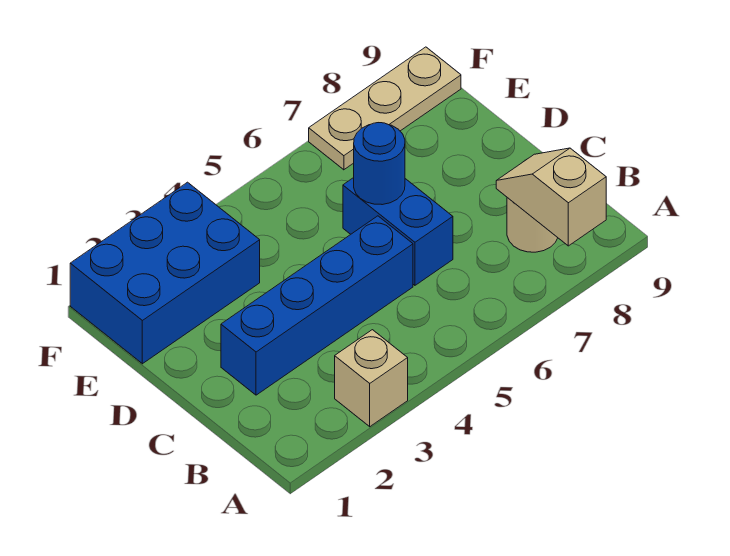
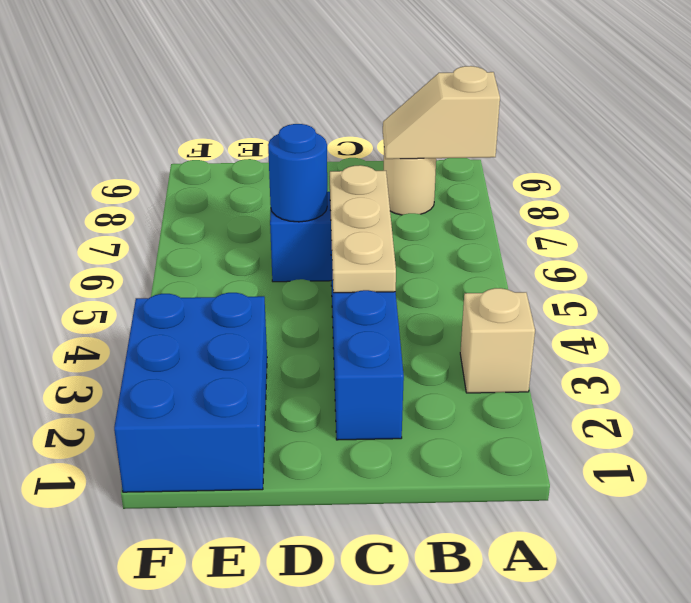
tan plate F7:F9 level 1 -> tan plate C4:C6 level 2

